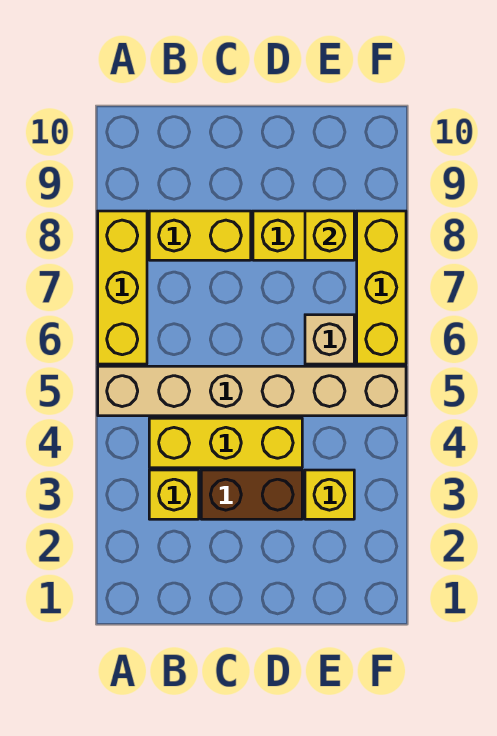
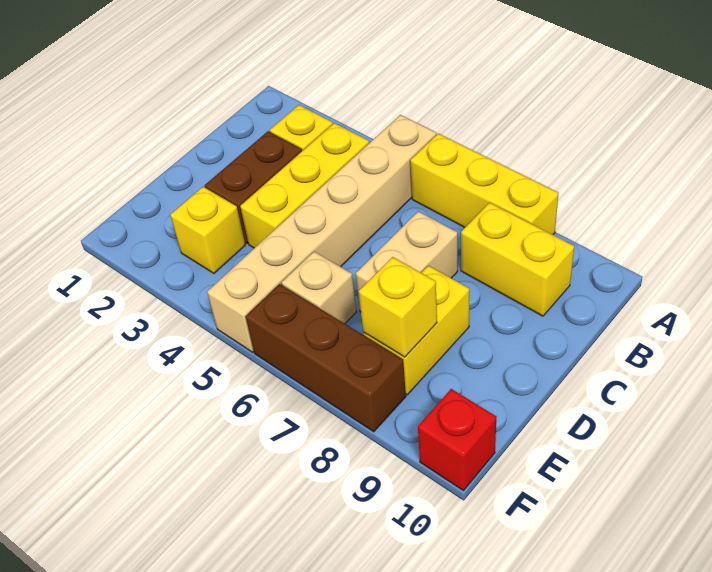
yellow brick B8:C8 level 1 -> yellow brick B8:B9 level 1
none -> tan brick C7:D7 level 1
yellow brick F6:F8 level 1 -> brown brick F6:F8 level 1
none -> red brick F10 level 1

